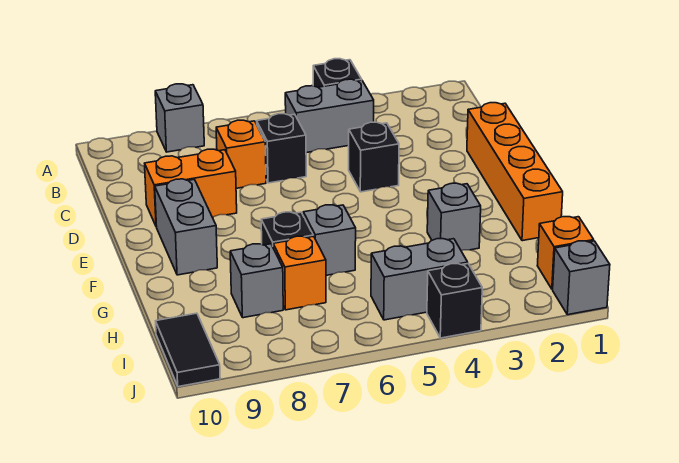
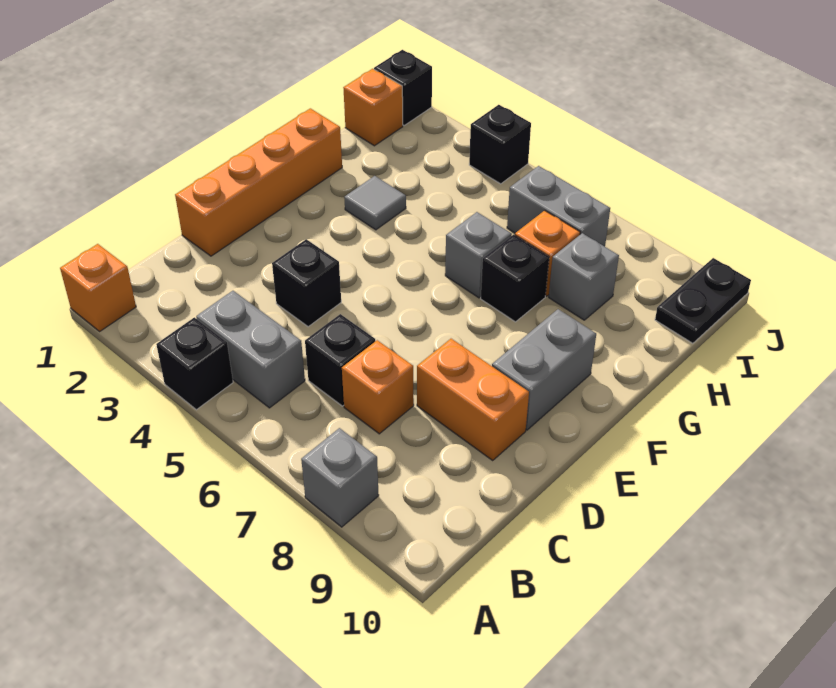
none -> orange brick A1 level 1
grey brick G3 level 1 -> grey tile G3 level 1
grey brick I4:I5 level 1 -> grey brick I6:I7 level 1
black tile I10:J10 level 1 -> black plate I10:J10 level 1
grey brick J1 level 1 -> black brick J1 level 1

